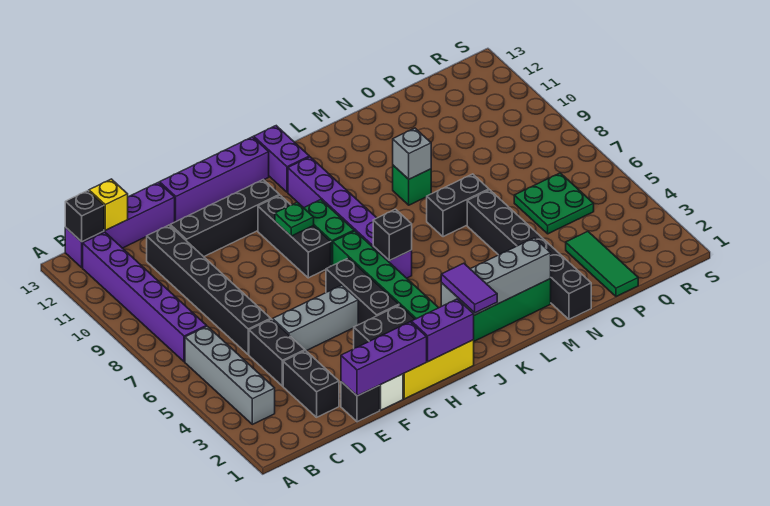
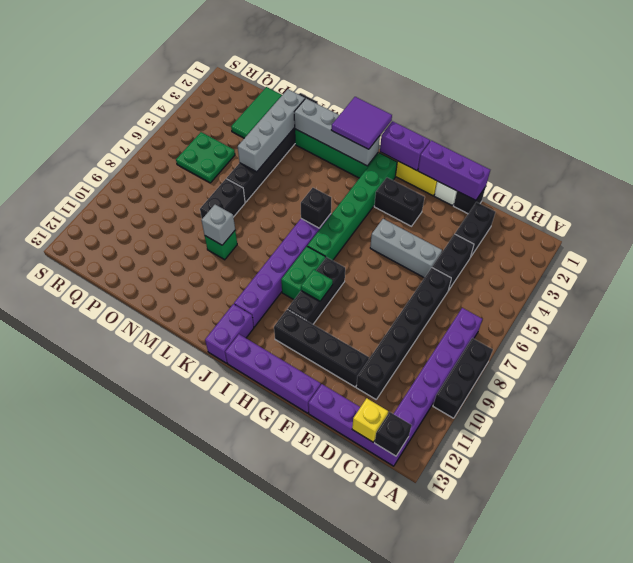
grey brick B3:B6 level 1 -> grey brick N2:N5 level 2
black brick H4:H6 level 1 -> black brick A8:A10 level 1
purple tile J1:J2 level 3 -> purple tile J1:K2 level 3
black brick M7:N7 level 1 -> black brick N7:N8 level 1

